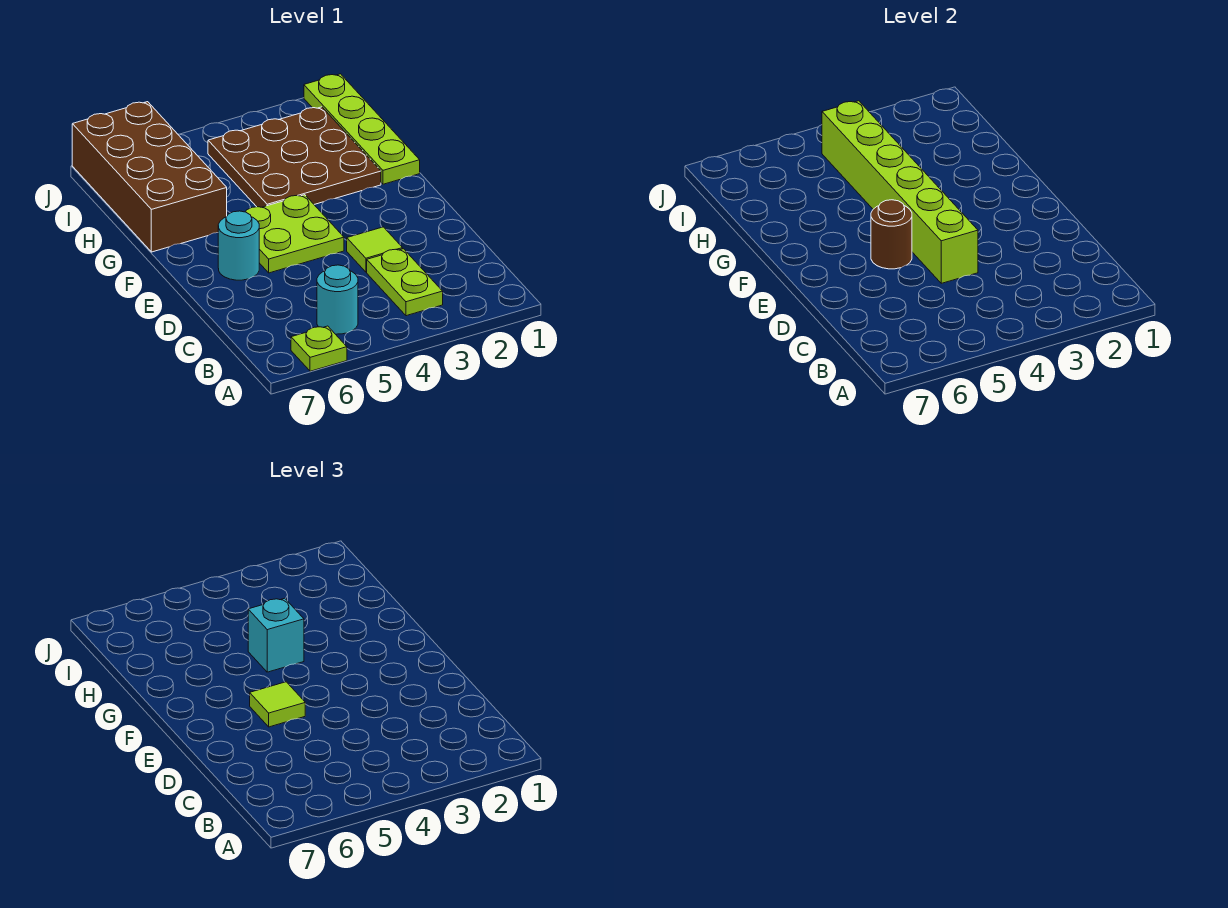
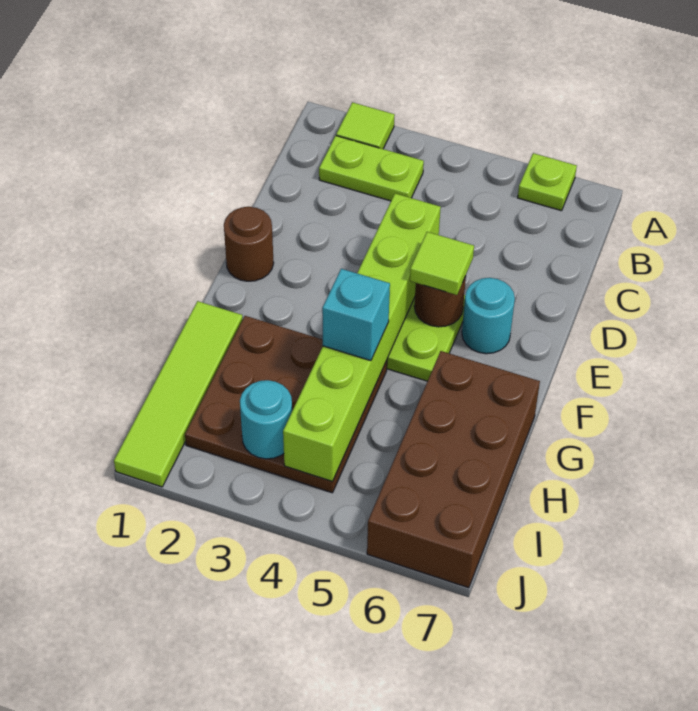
lime plate B3:C3 level 1 -> lime plate B2:B3 level 1
cyan round brick B5 level 1 -> cyan round brick I3 level 2
lime tile D3 level 1 -> lime tile A2 level 1
none -> brown round brick E1 level 1
lime plate G1:J1 level 1 -> lime tile G1:J1 level 1

